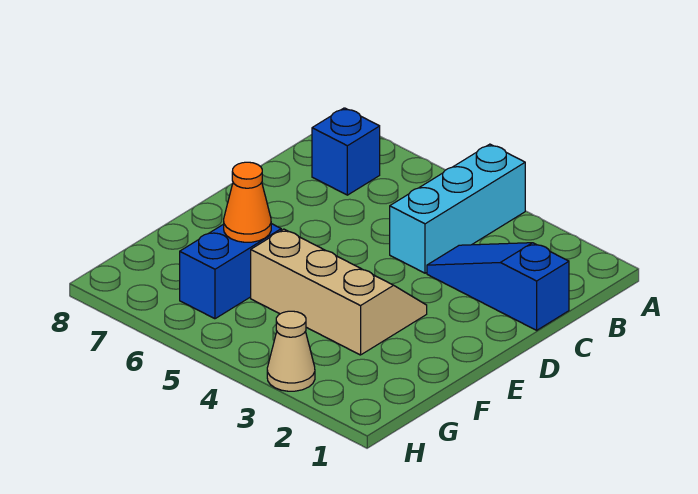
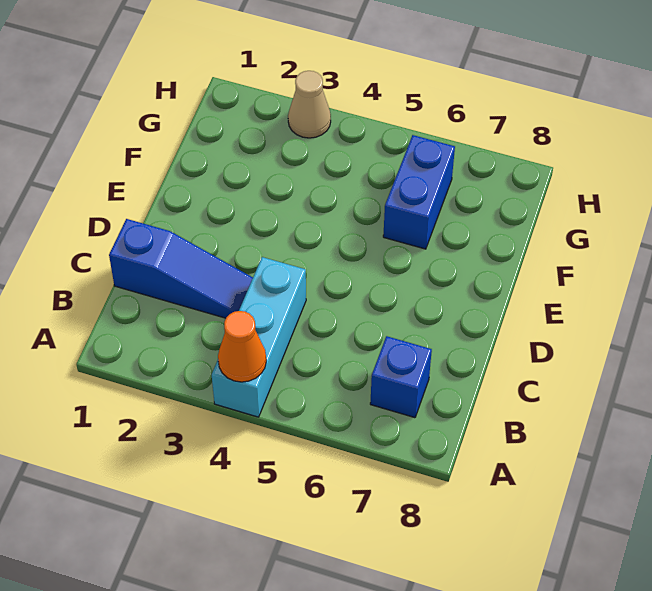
tan slope E3:F5 level 1 top F -> none
orange cone F6 level 2 -> orange cone A4 level 2

